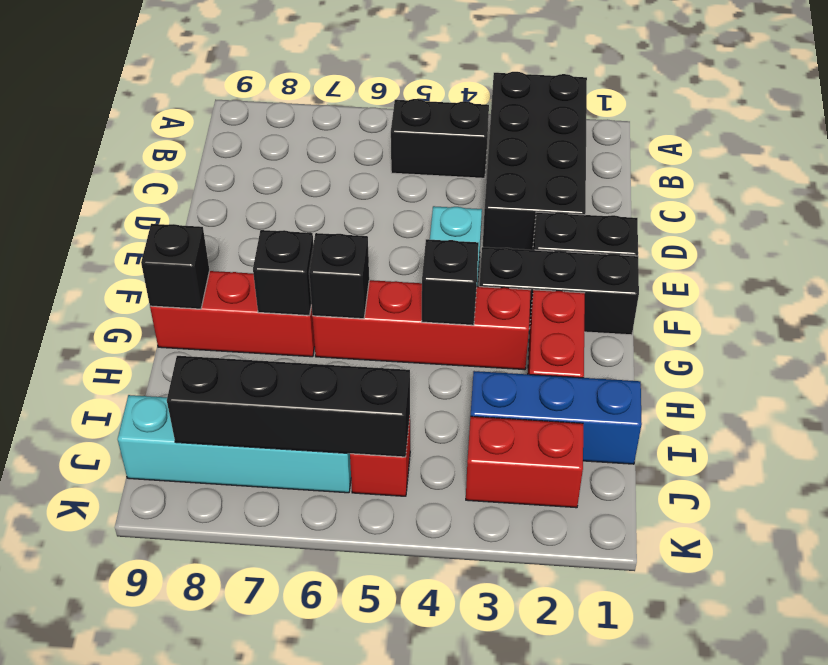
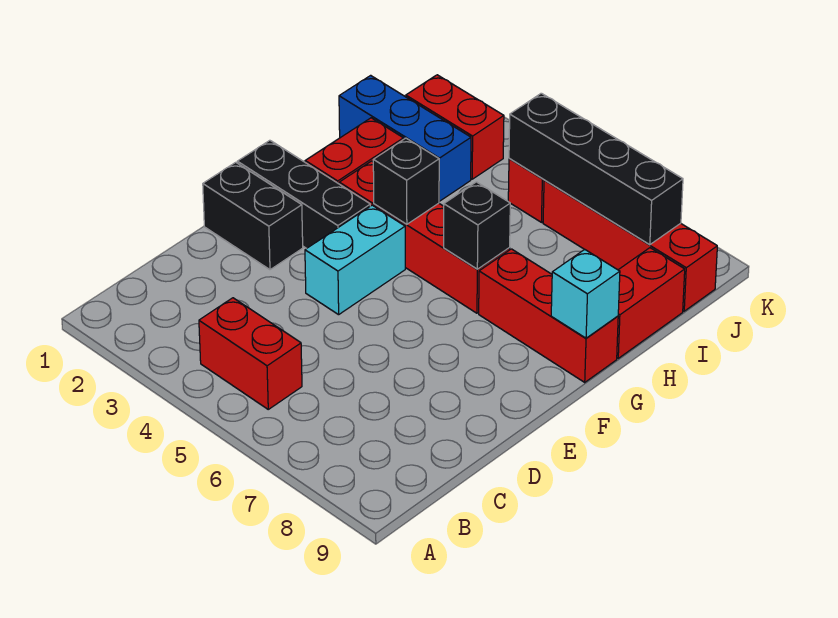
black brick A2:D3 level 1 -> none
black brick B4:B5 level 1 -> red brick B4:B5 level 1
black brick G7 level 2 -> none
black brick G9 level 2 -> cyan brick G9 level 2
none -> red brick H9:I9 level 1
cyan brick J6:J9 level 1 -> red brick J6:J9 level 1

